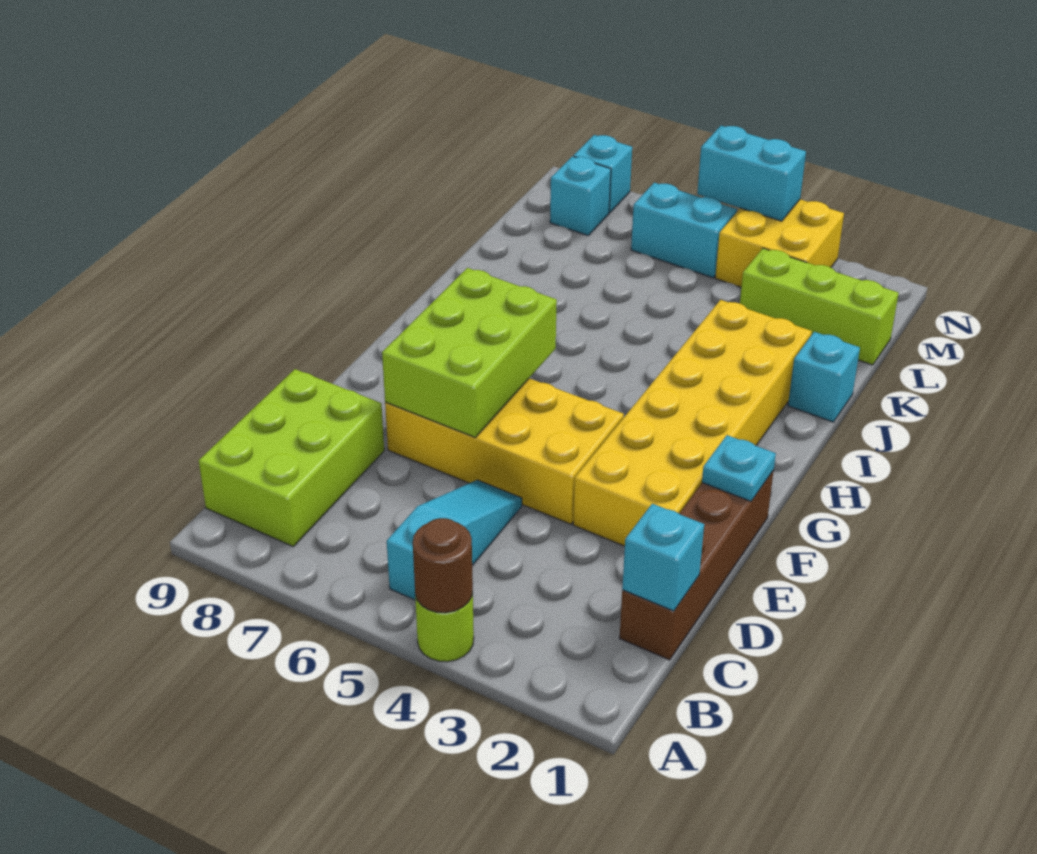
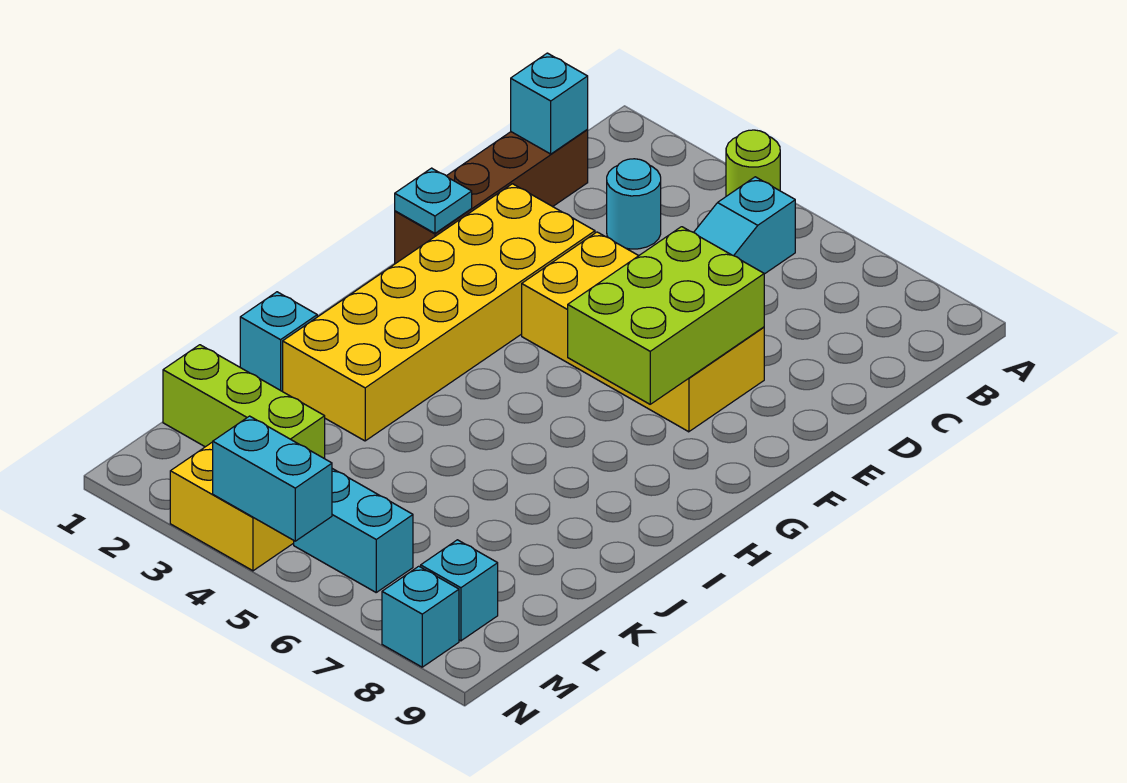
brown round brick A4 level 2 -> none
lime brick B8:D9 level 1 -> none
none -> cyan round brick C3 level 1

